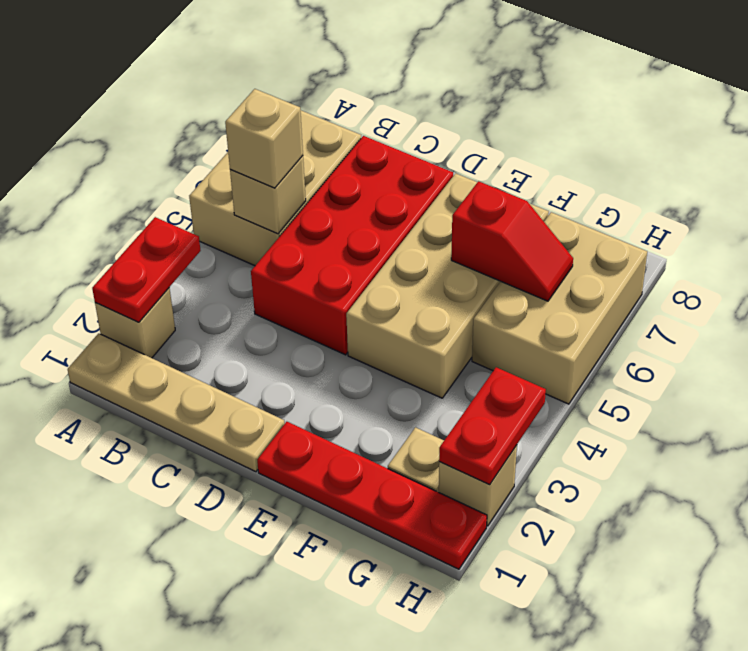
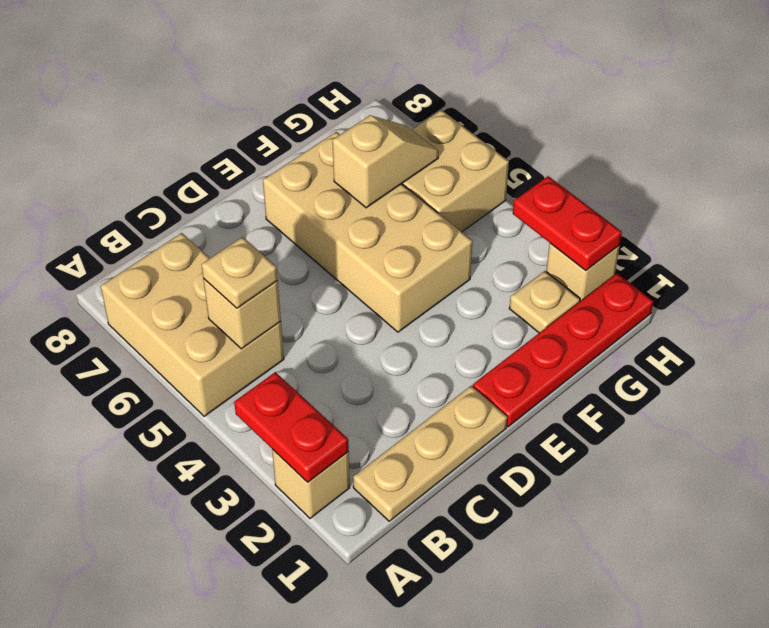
tan plate A1:D1 level 1 -> tan plate B1:D1 level 1
tan brick B5 level 3 -> tan plate B5 level 3
red brick C4:D7 level 1 -> none
red slope F6:G6 level 2 top F -> tan slope F6:G6 level 2 top F
tan brick G5:H7 level 1 -> tan brick G5:H6 level 1

